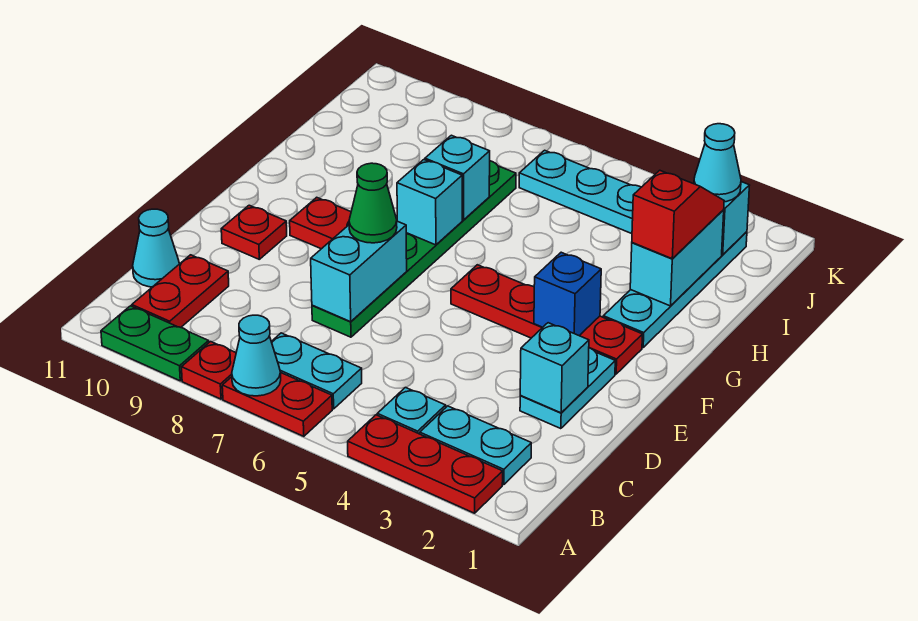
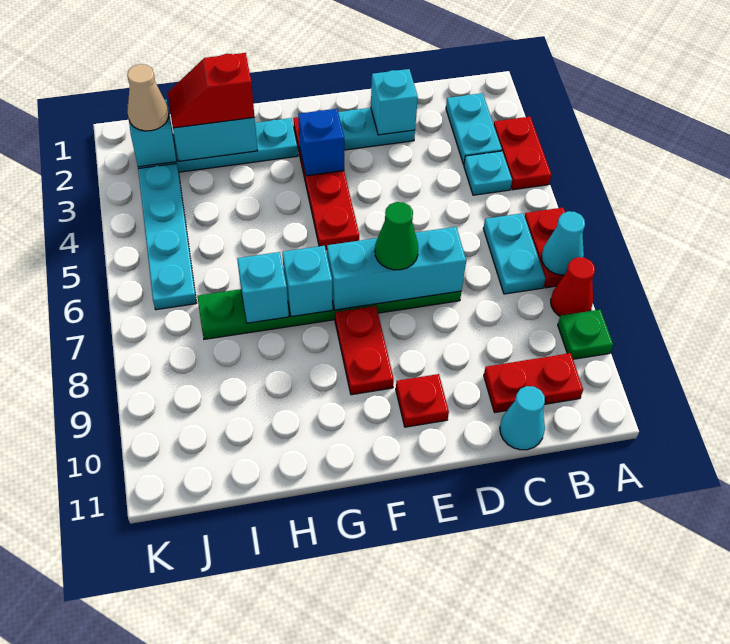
red plate A2:A4 level 1 -> red plate A3:A4 level 1
red plate A8 level 1 -> red cone A8 level 1
green plate A9:A10 level 1 -> green plate A9 level 1
cyan brick D7:E7 level 2 -> cyan brick D7:F7 level 2
cyan cone J2 level 3 -> tan cone J2 level 3

